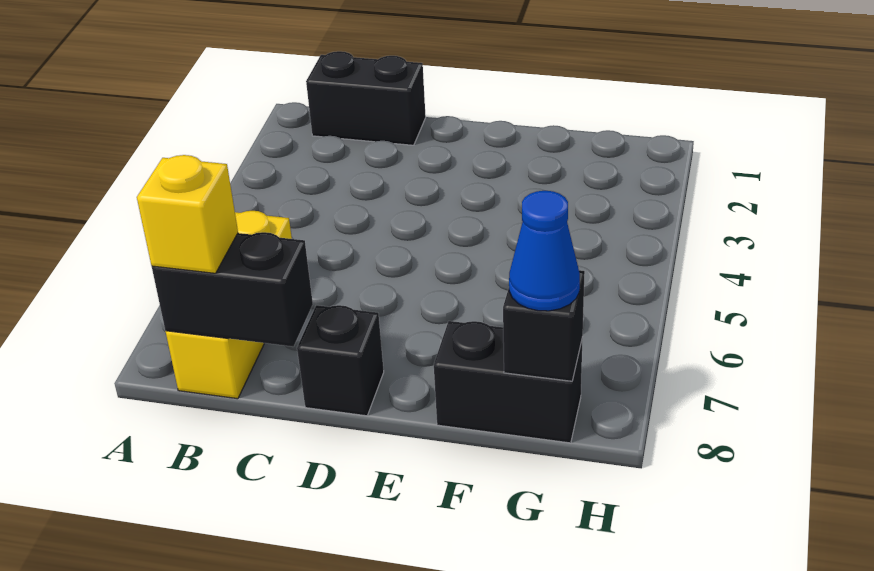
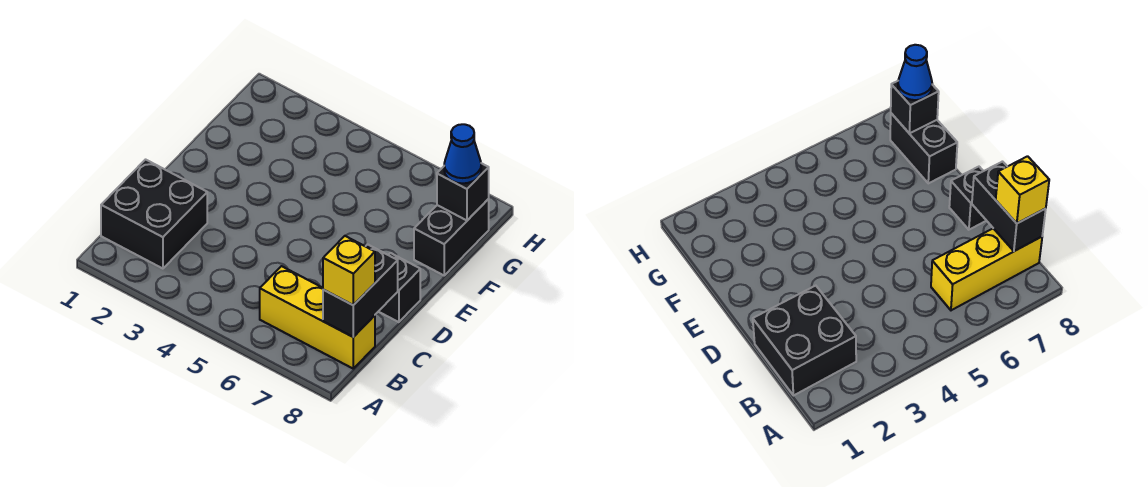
black brick B1:C1 level 1 -> black brick B1:C2 level 1

